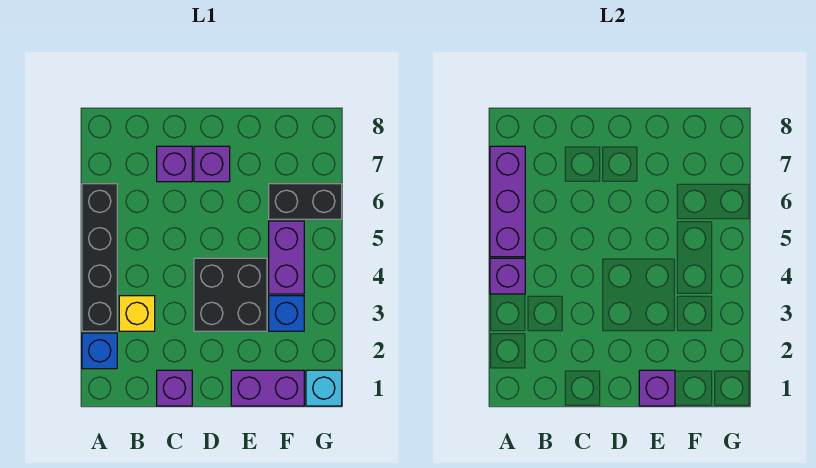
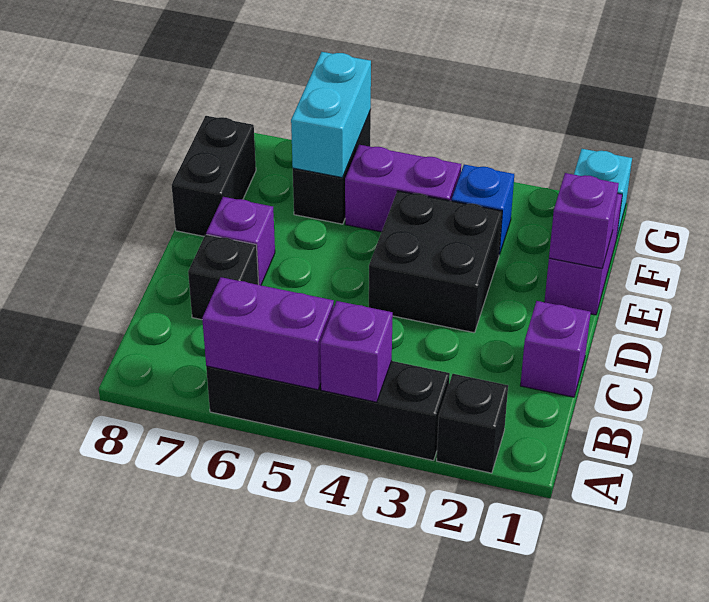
blue brick A2 level 1 -> black brick A2 level 1
purple brick A5:A7 level 2 -> purple brick A5:A6 level 2
yellow brick B3 level 1 -> none
purple brick C7 level 1 -> black brick C7 level 1
none -> black brick E8:F8 level 1
none -> cyan brick F6:G6 level 2

